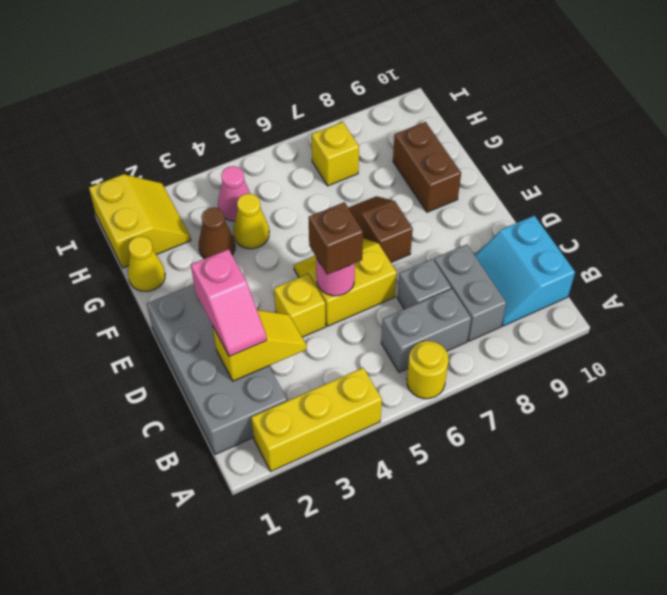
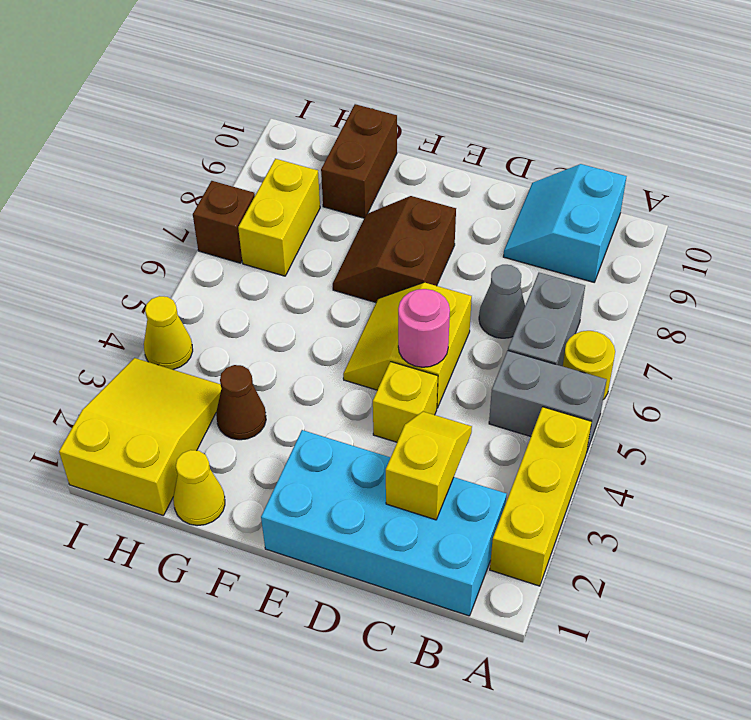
grey brick B1:E2 level 1 -> cyan brick B1:E2 level 1
grey brick B8:C8 level 1 -> grey brick A5:B5 level 1
cyan slope B9:C10 level 1 top 10 -> cyan slope B9:C10 level 1 top B
pink slope C2:D2 level 3 top D -> none
grey brick C7 level 1 -> grey cone C7 level 1
brown brick D5 level 3 -> brown brick I7 level 1
brown slope E7:F7 level 1 top E -> brown slope E7:F8 level 1 top E
brown brick F9:G9 level 1 -> brown brick G9:G10 level 1
yellow cone G4 level 1 -> yellow cone I4 level 1
yellow slope H1:I2 level 1 top 1 -> yellow slope H1:I3 level 1 top 1
pink cone H4 level 1 -> none
yellow brick H7 level 1 -> yellow brick H7:H8 level 1

